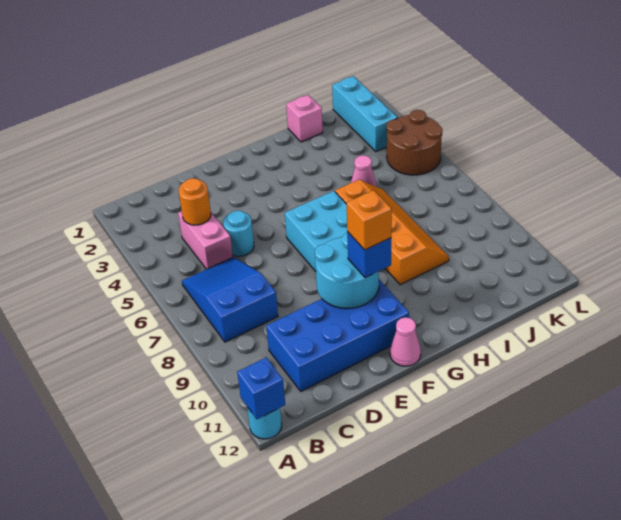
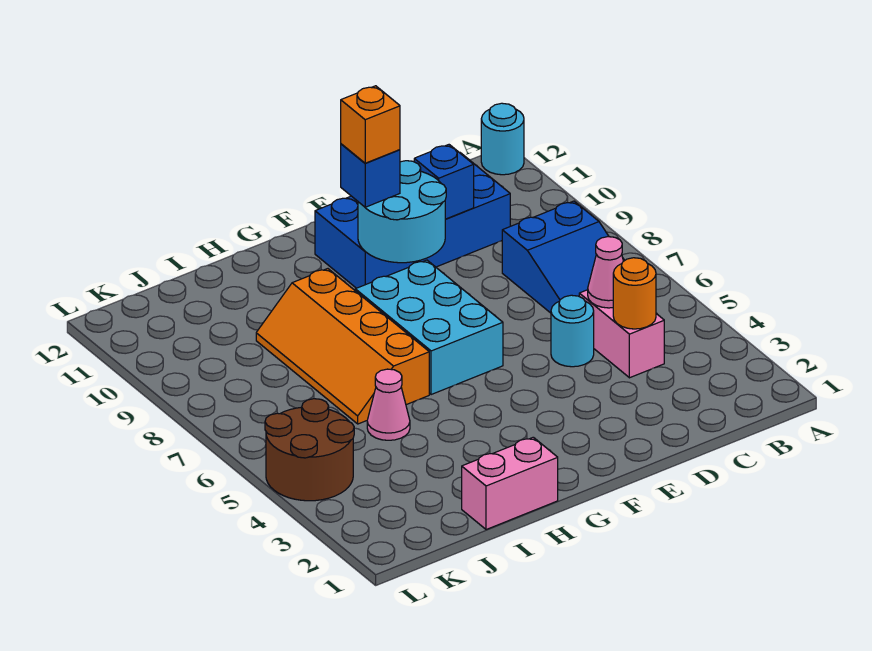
blue brick A12 level 2 -> blue brick D10 level 2
pink cone F12 level 1 -> pink cone C5 level 2
pink brick I1 level 1 -> pink brick H1:I1 level 1
cyan brick K1:K3 level 1 -> none

